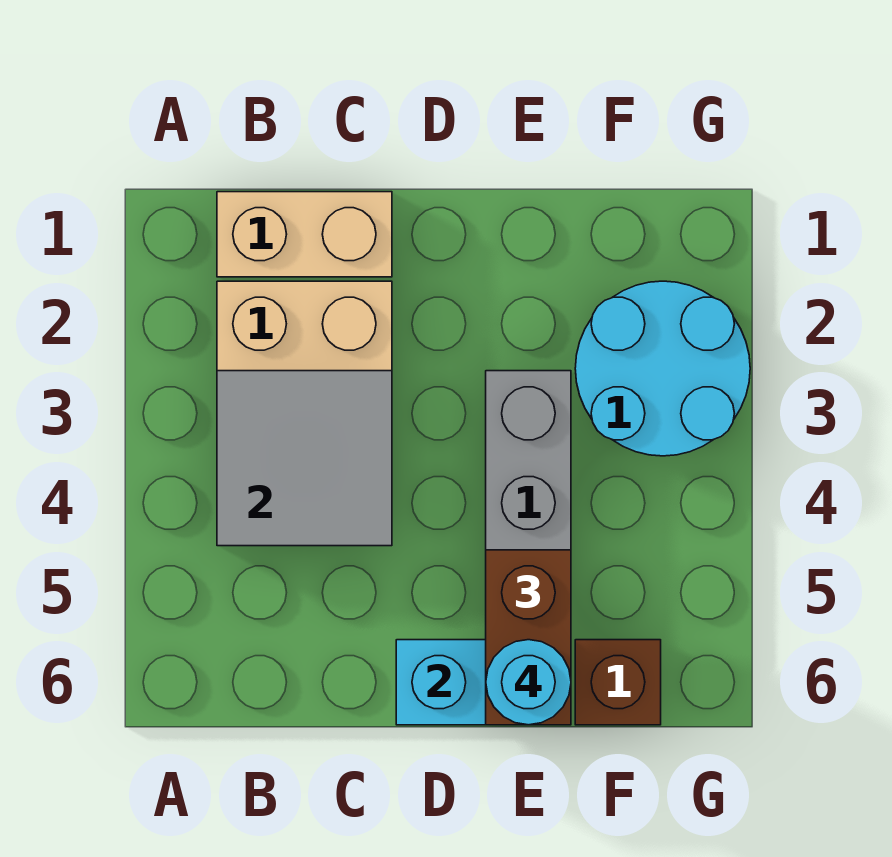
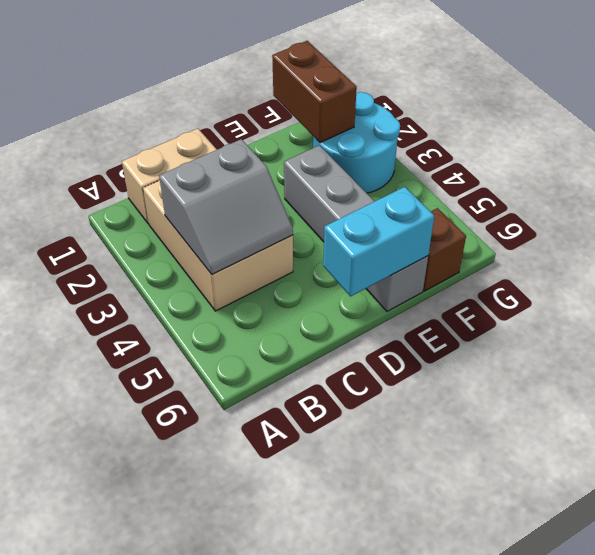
grey tile B3:C4 level 2 -> grey slope B3:C4 level 2 top 3
brown brick E5:E6 level 3 -> brown brick F1:F2 level 2
cyan round brick E6 level 4 -> none

